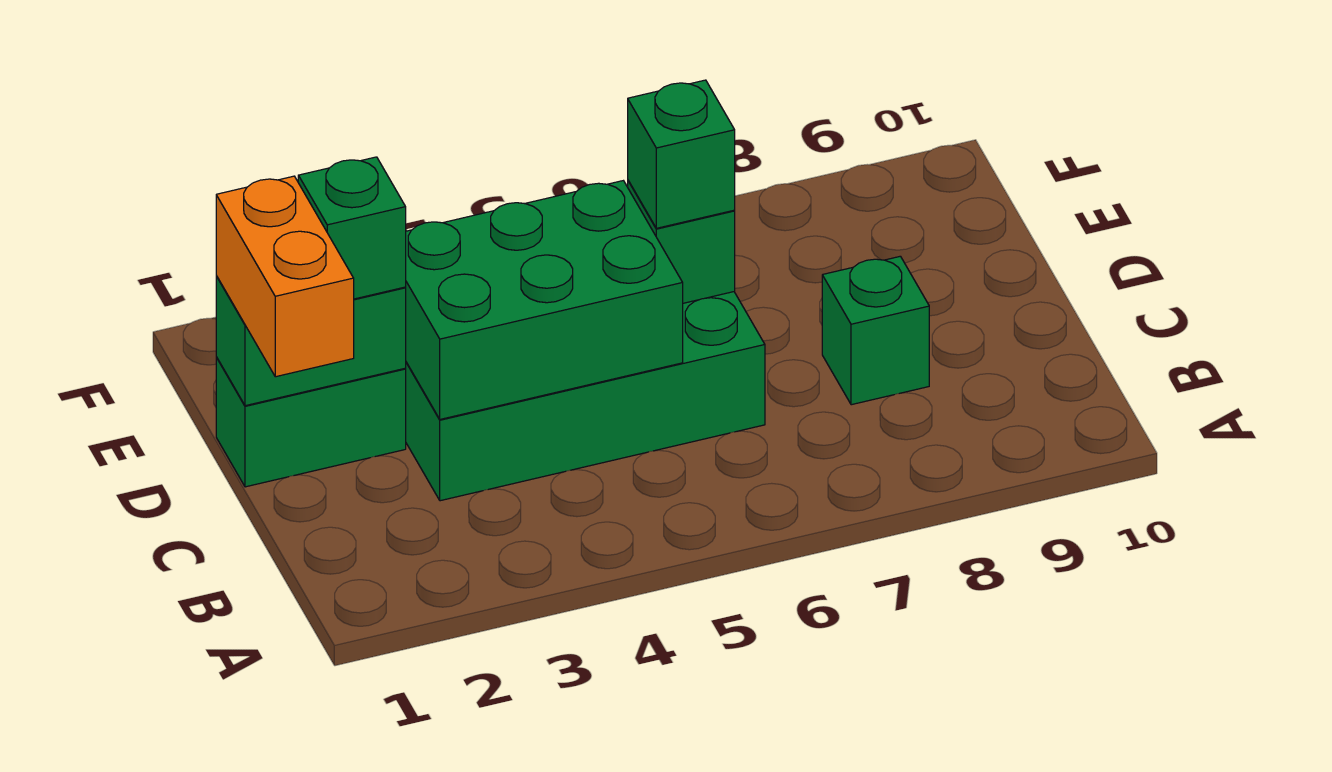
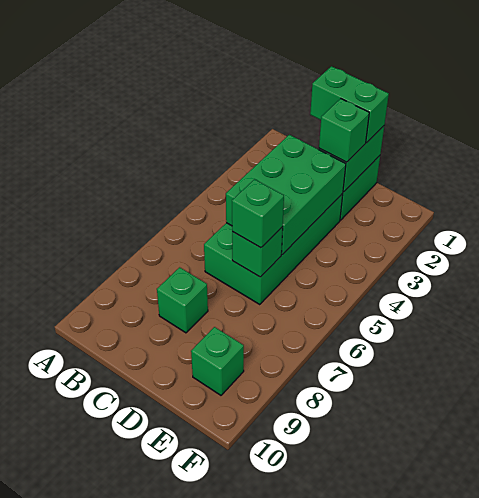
orange brick C1:D1 level 3 -> green brick C1:D1 level 3
none -> green brick E9 level 1

